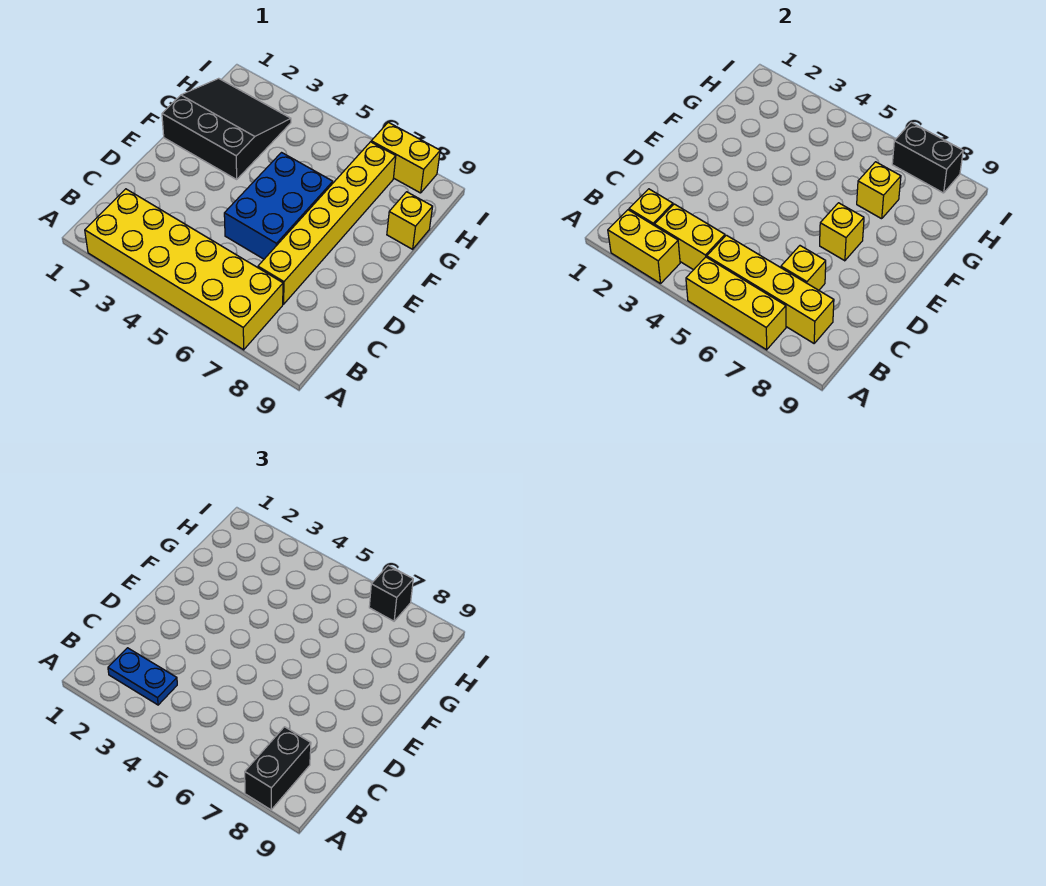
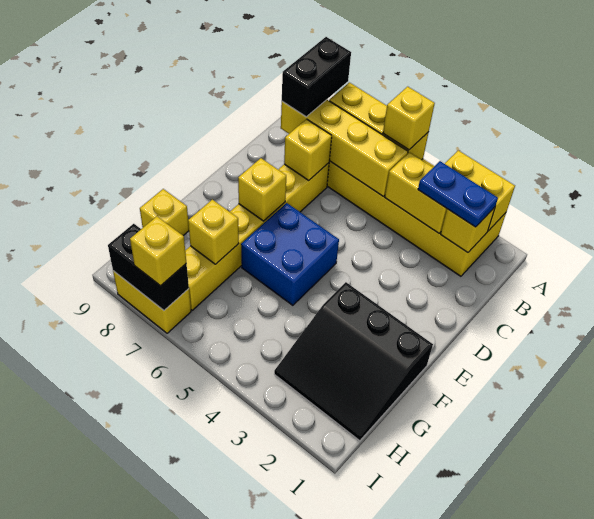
none -> yellow brick A5 level 3
blue brick D5:F6 level 1 -> blue brick E5:F6 level 1
black brick I7 level 3 -> yellow brick I7 level 3

